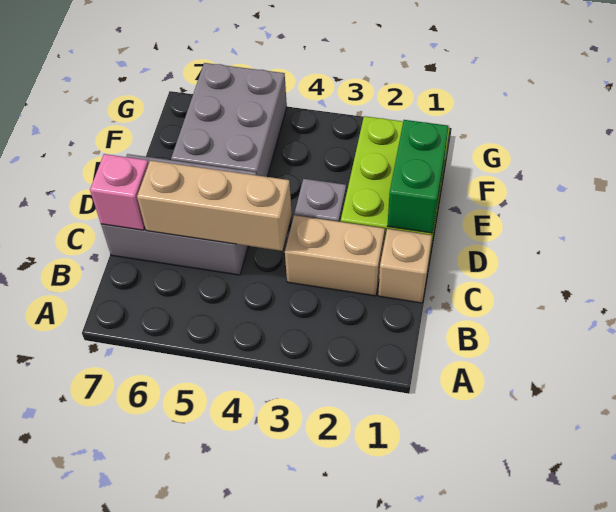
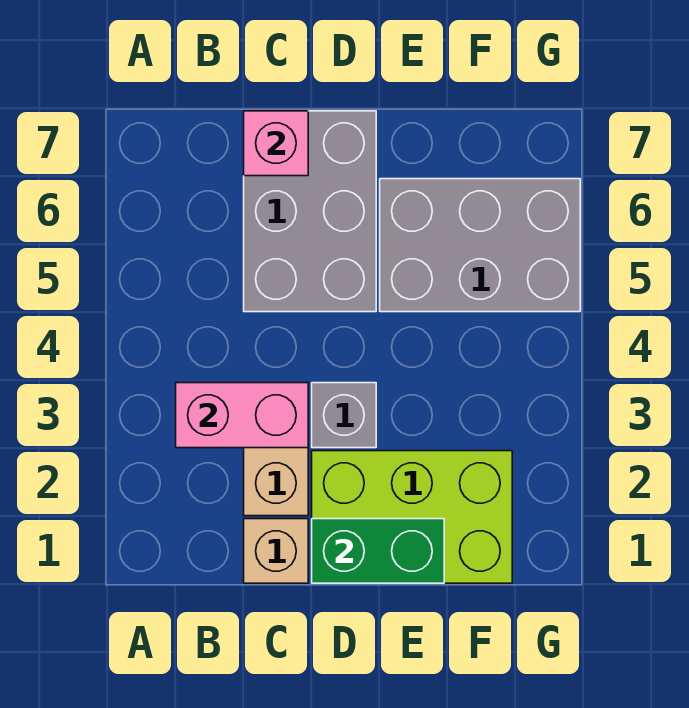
none -> pink brick B3:C3 level 2
tan brick C4:C6 level 2 -> none

